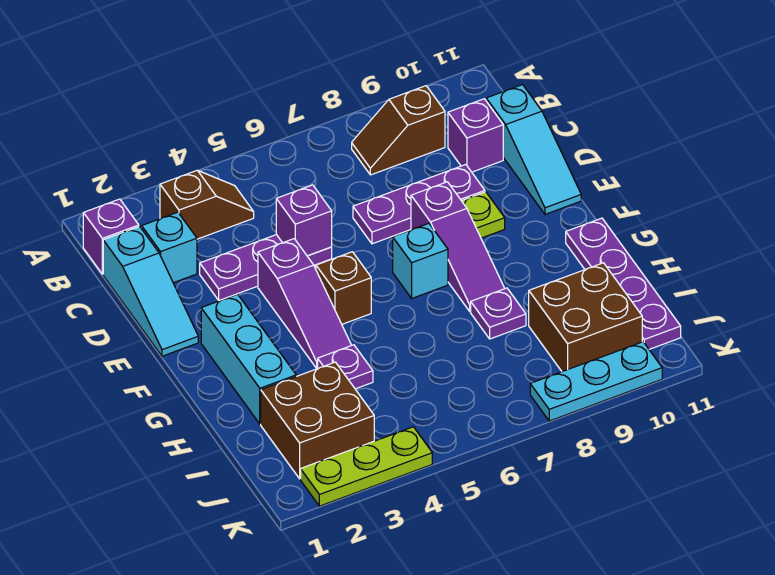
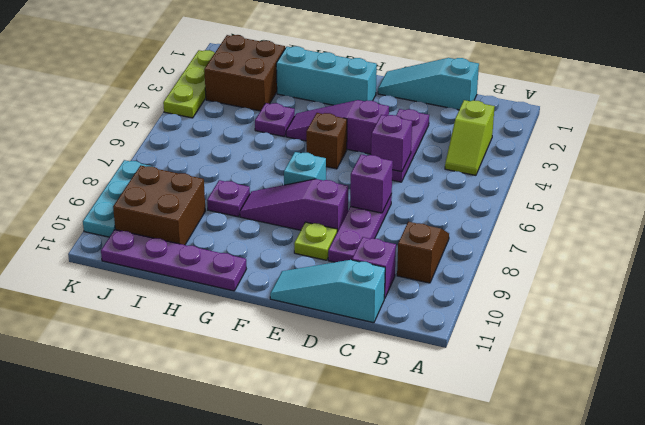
purple brick B1 level 1 -> purple brick D7 level 2
brown slope B3:B4 level 1 top 3 -> lime slope B3:B4 level 1 top 3
cyan brick C2 level 1 -> none

